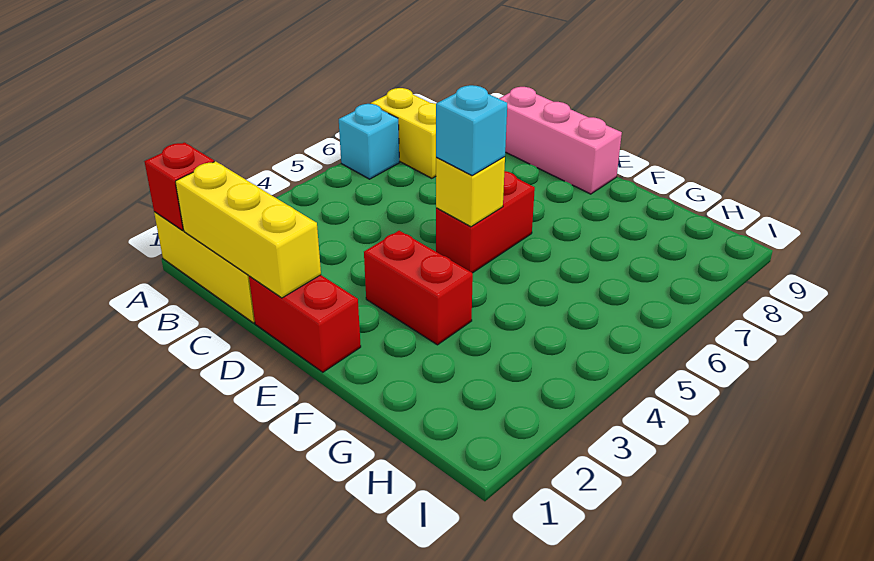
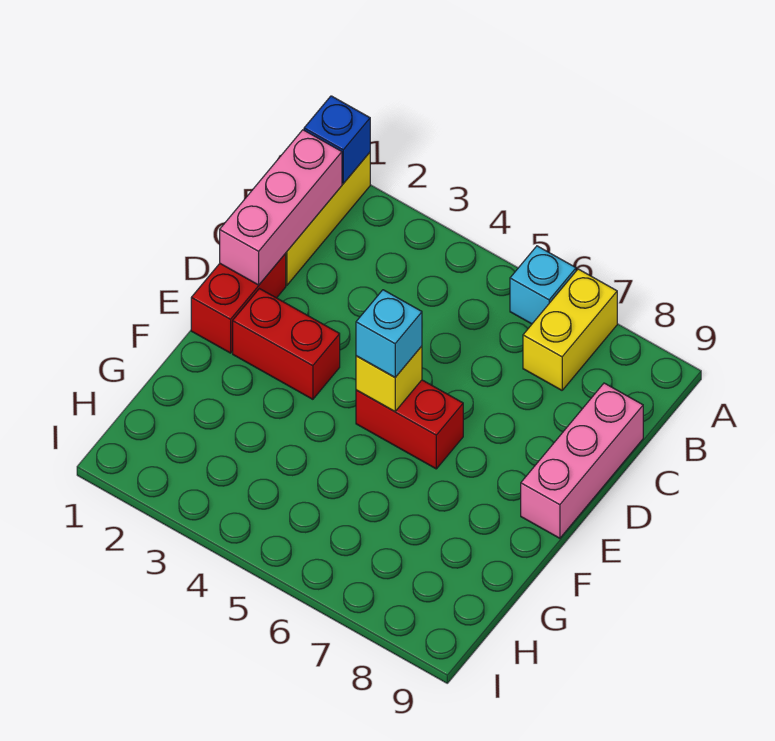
red brick A1 level 2 -> blue brick A1 level 2
yellow brick B1:D1 level 2 -> pink brick B1:D1 level 2
red brick E3:F3 level 1 -> red brick E2:E3 level 1

